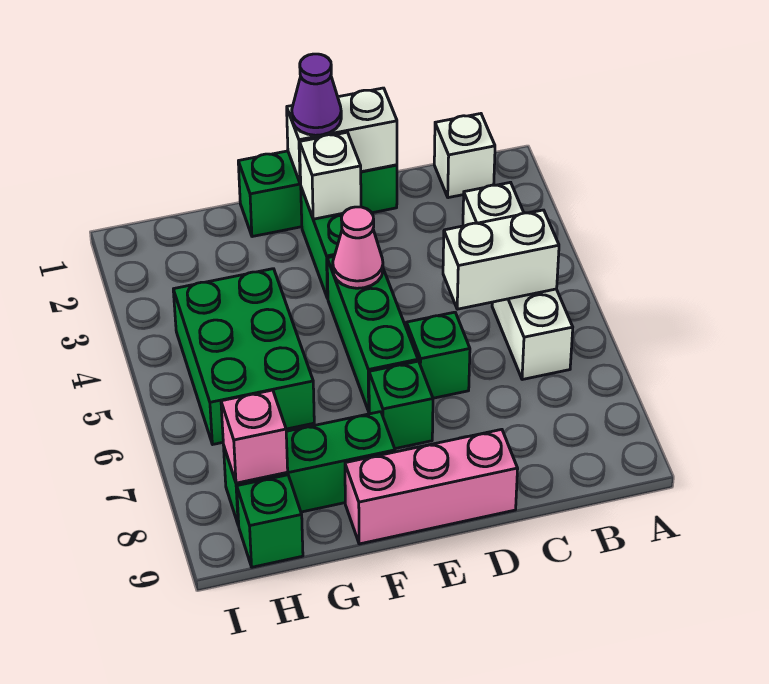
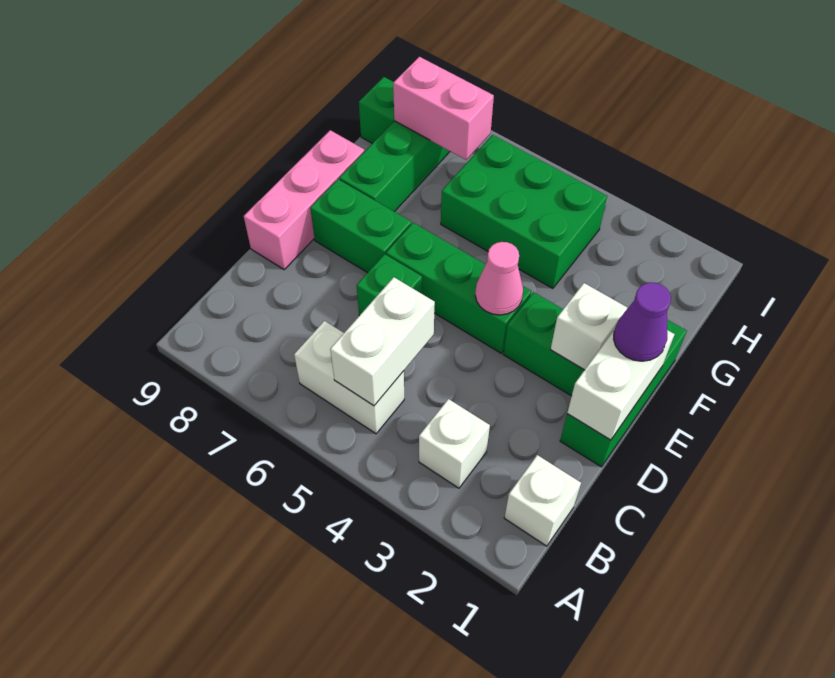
green brick E7 level 1 -> green brick E7:E8 level 1
pink brick H8 level 2 -> pink brick H7:H8 level 2

